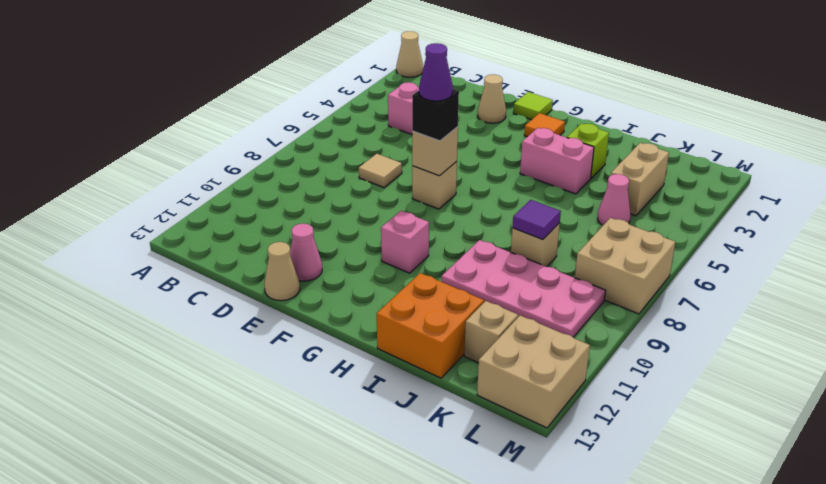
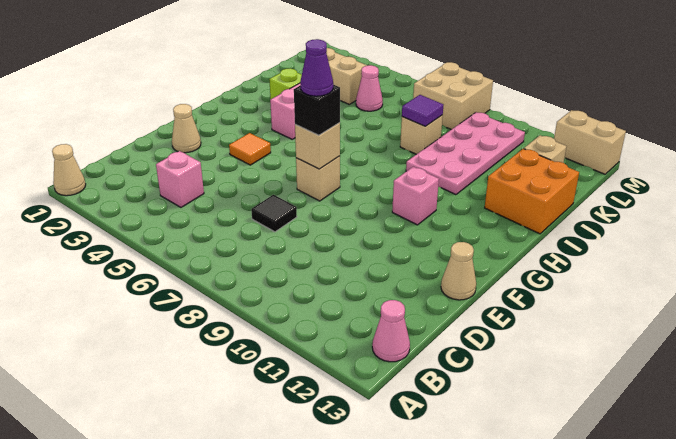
tan tile D7 level 1 -> black tile D7 level 1
pink cone E12 level 1 -> pink cone B13 level 1
lime tile F1 level 1 -> none
orange tile G2 level 1 -> orange tile F4 level 1
tan brick L12:M13 level 1 -> tan brick M12:M13 level 1

